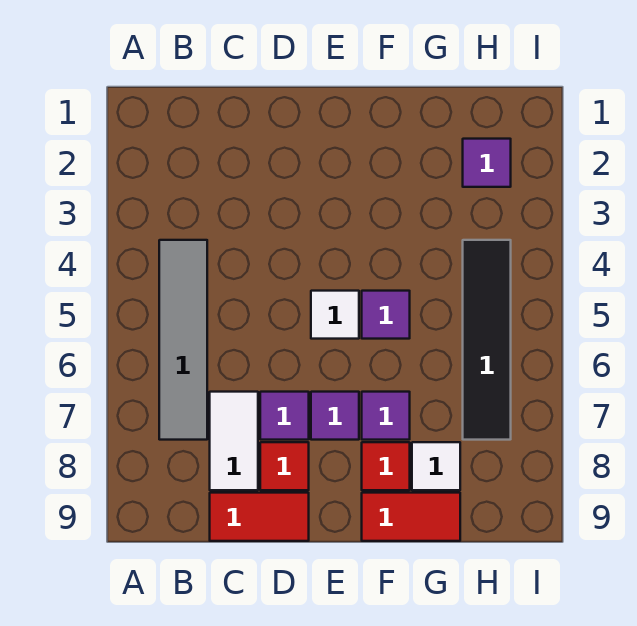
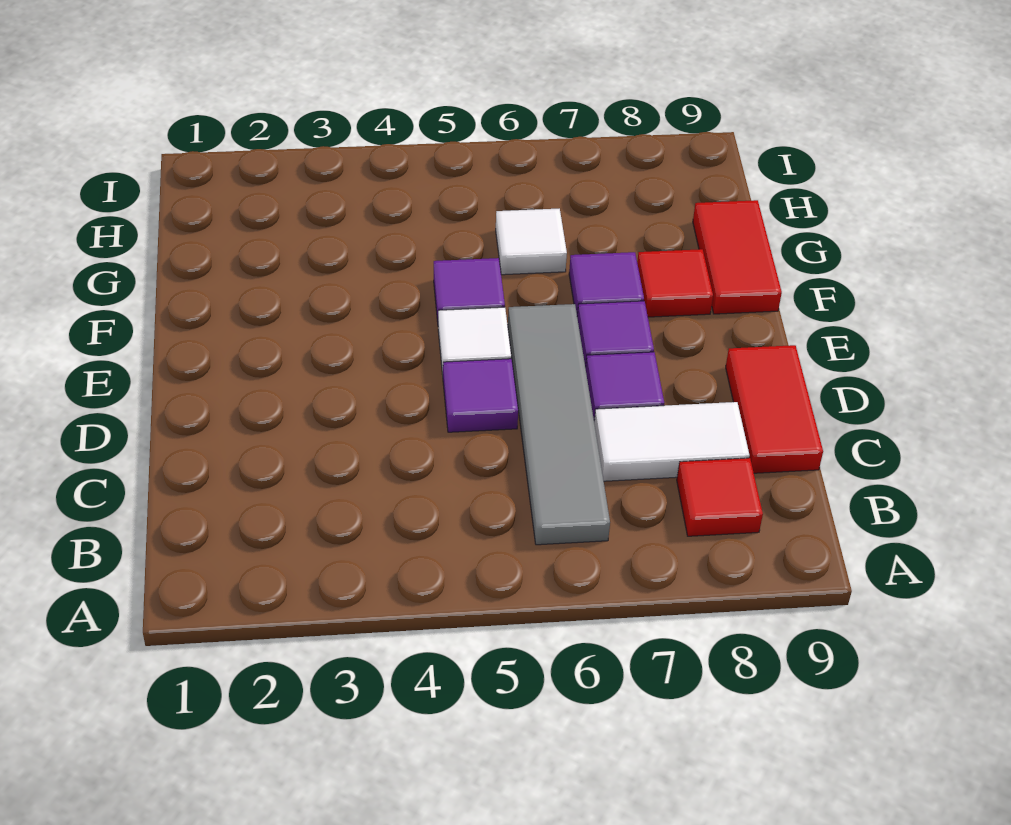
grey tile B4:B7 level 1 -> grey tile B6:E6 level 1
red tile D8 level 1 -> red tile B8 level 1
white tile G8 level 1 -> white tile G6 level 1
purple tile H2 level 1 -> purple tile D5 level 1
black tile H4:H7 level 1 -> none

